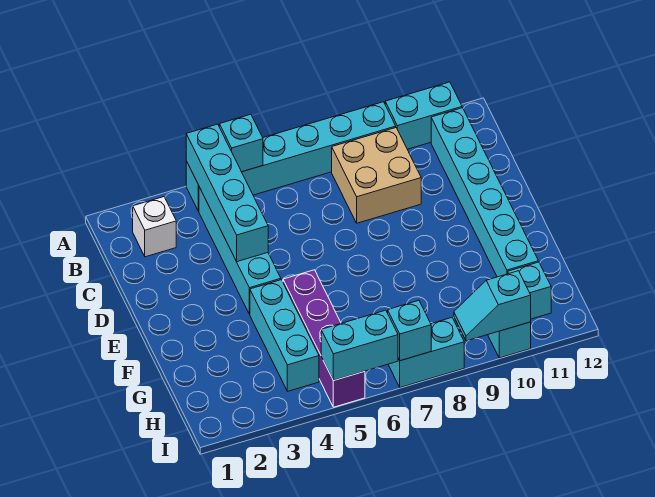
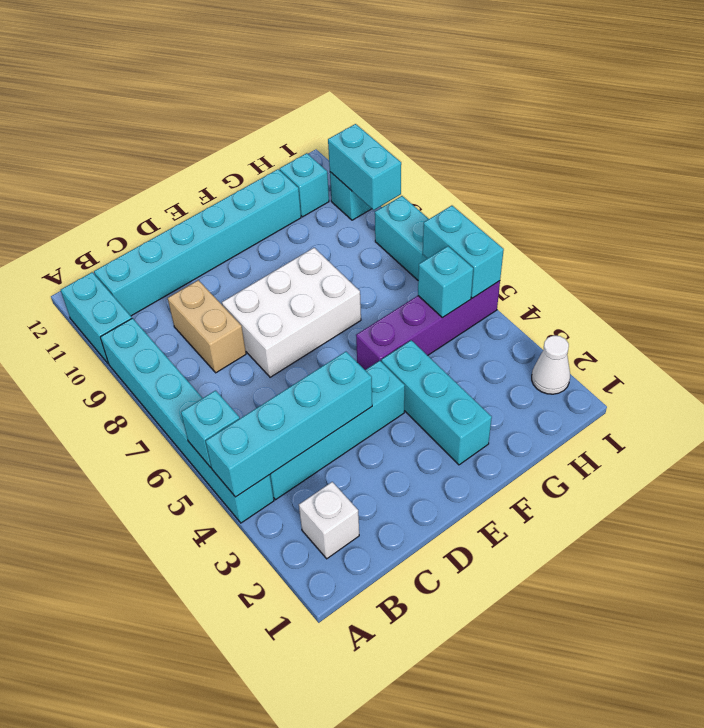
tan brick B8:C9 level 1 -> tan brick C8:C9 level 1
none -> white brick D7:F8 level 1
cyan brick F4:H4 level 1 -> cyan brick F2:F4 level 1
none -> white cone I2 level 1
cyan brick I7 level 2 -> cyan brick H5 level 2
cyan slope I9:I10 level 2 top 10 -> cyan brick I9:I10 level 2

